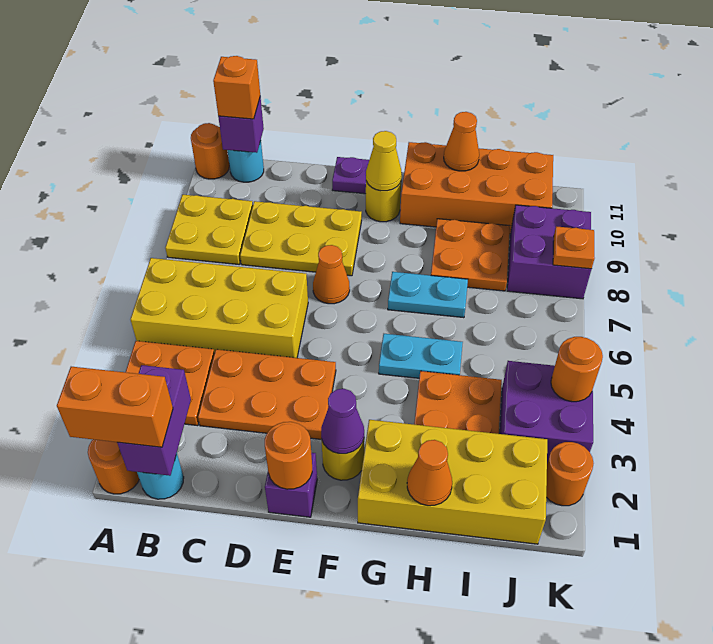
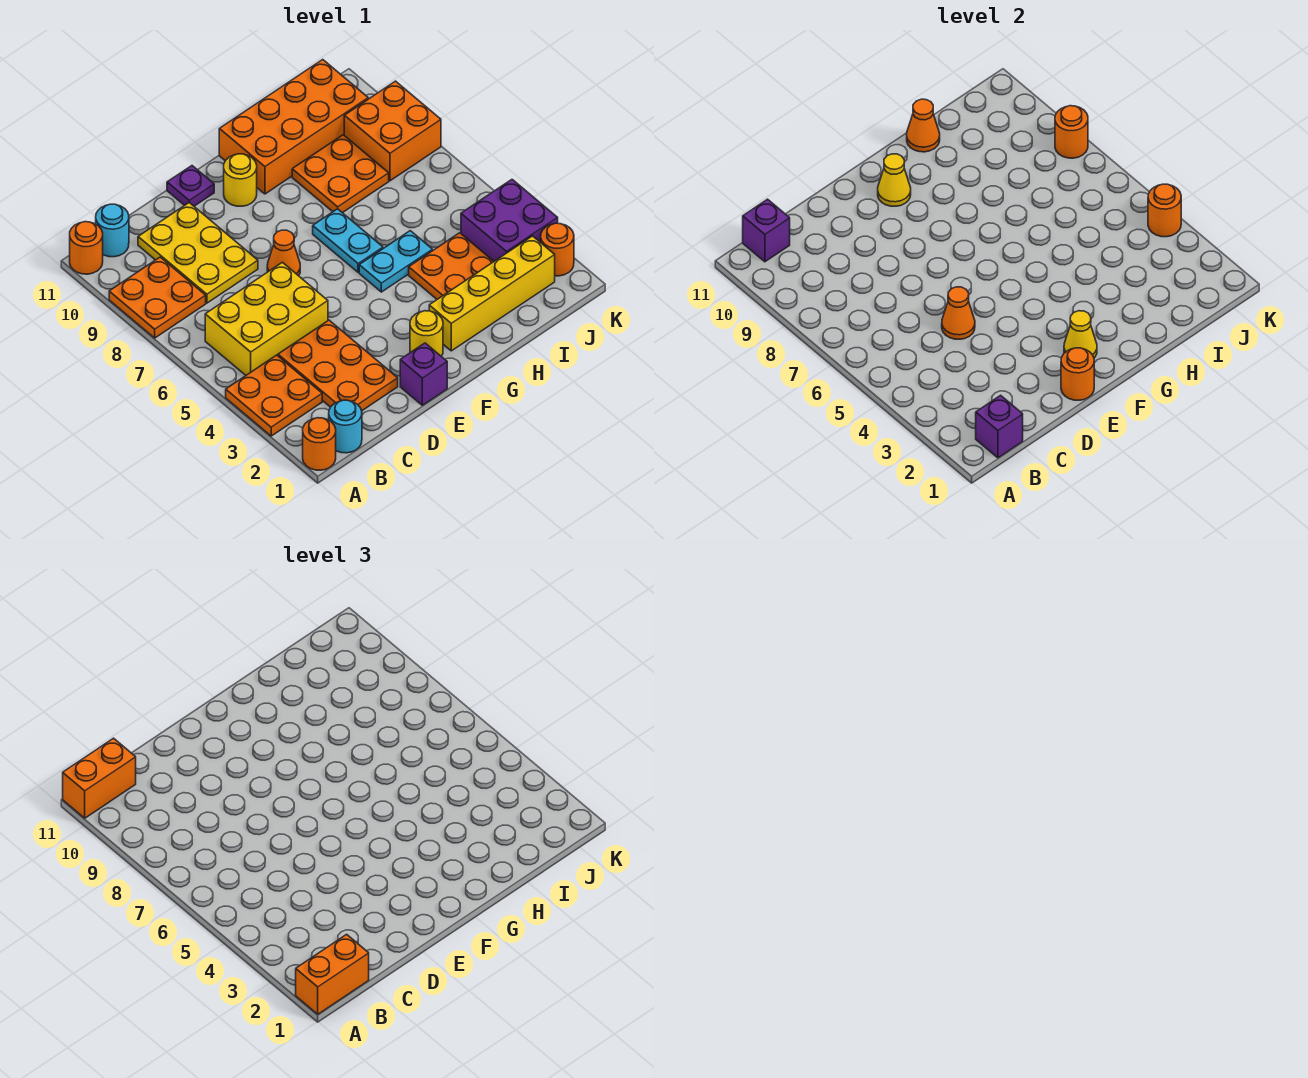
yellow brick A5:D6 level 1 -> yellow brick B5:D6 level 1
yellow plate A8:B9 level 1 -> orange plate A8:B9 level 1
purple brick B1:B2 level 2 -> purple brick B1 level 2
orange brick B11 level 3 -> orange brick A11:B11 level 3
orange plate C3:E4 level 1 -> orange plate C2:D4 level 1
yellow plate C8:E9 level 1 -> yellow plate C8:D10 level 1
purple cone F2 level 2 -> yellow cone F2 level 2
yellow brick G1:J2 level 1 -> yellow brick G2:J2 level 1
cyan plate G7:H7 level 1 -> cyan plate G6:G7 level 1
orange cone H1 level 2 -> orange cone D5 level 2
purple brick J8:K9 level 1 -> orange brick J8:K9 level 1
orange plate K8 level 2 -> orange round brick K8 level 2

